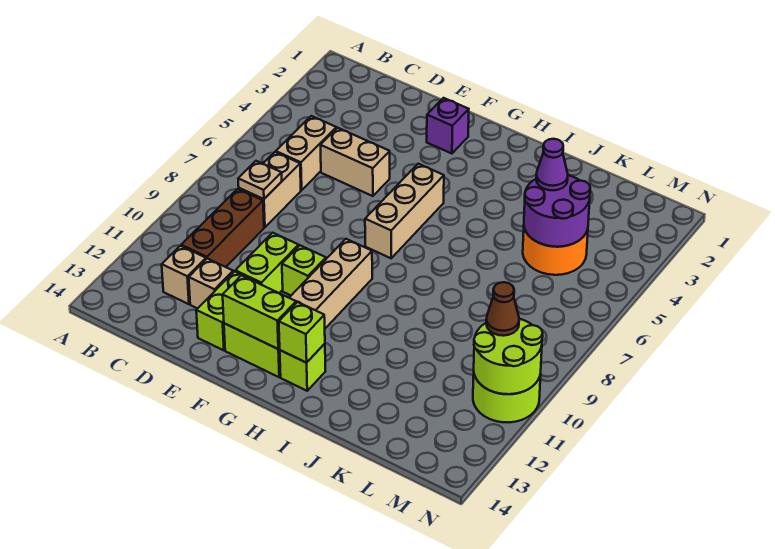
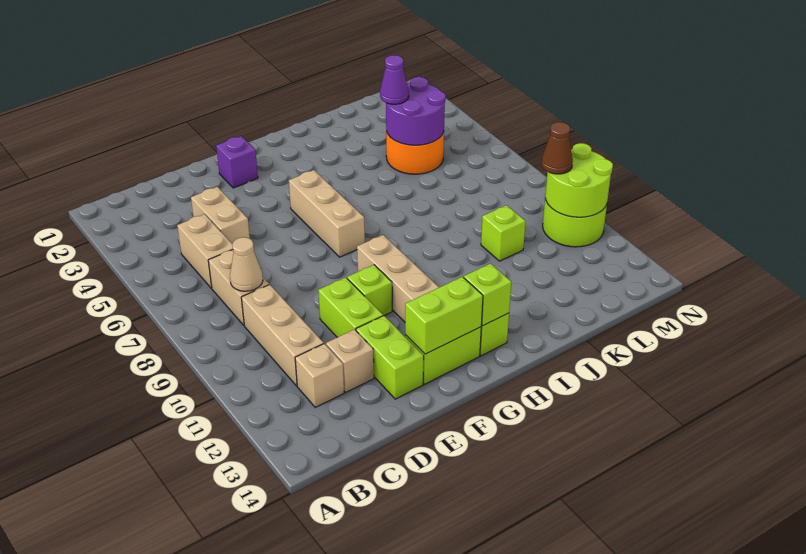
tan plate C8 level 2 -> tan cone C8 level 2
brown brick C9:C11 level 1 -> tan brick C9:C11 level 1
tan brick D5:E5 level 1 -> tan brick D4:D5 level 1
none -> lime brick K10 level 1

